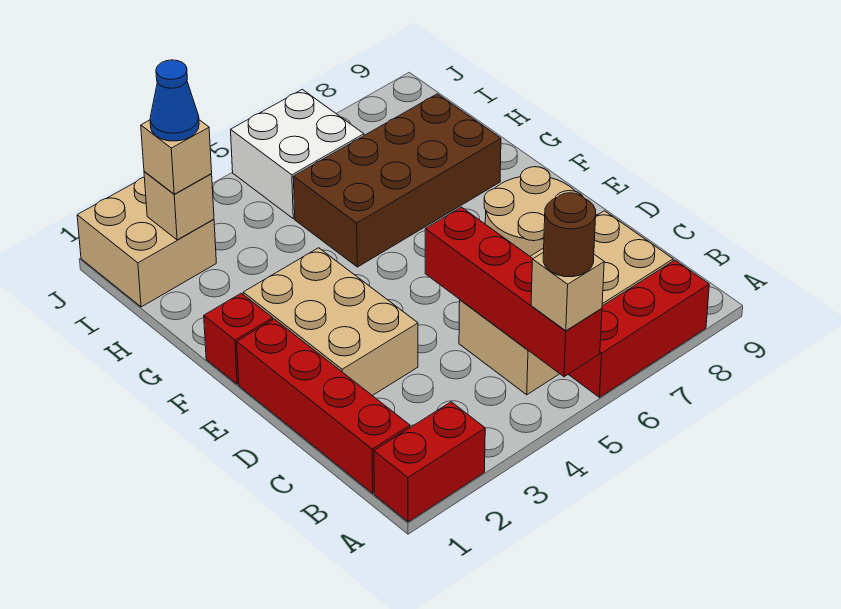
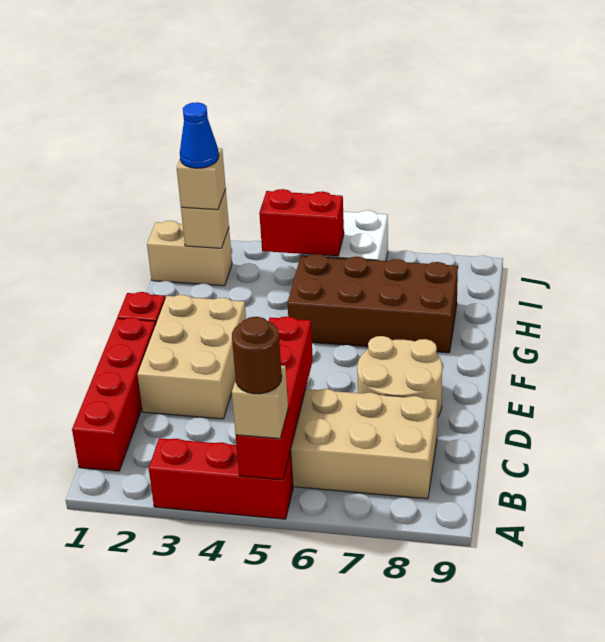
red brick A1:A2 level 1 -> red brick I4:I5 level 2
red brick A6:A8 level 1 -> red brick A3:A5 level 1
tan brick I1:J2 level 1 -> tan brick I1:I2 level 1

